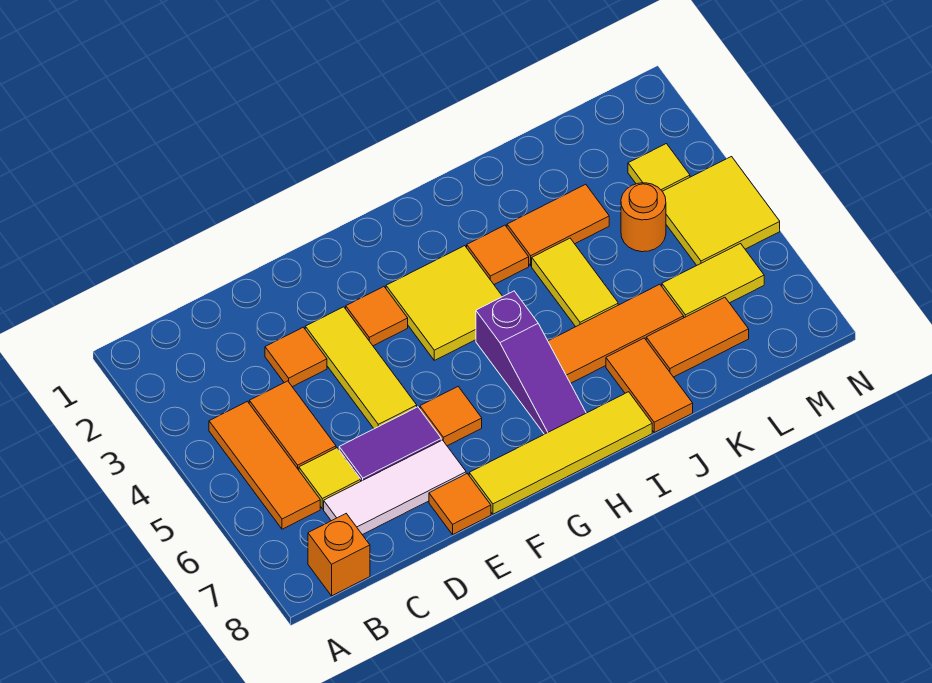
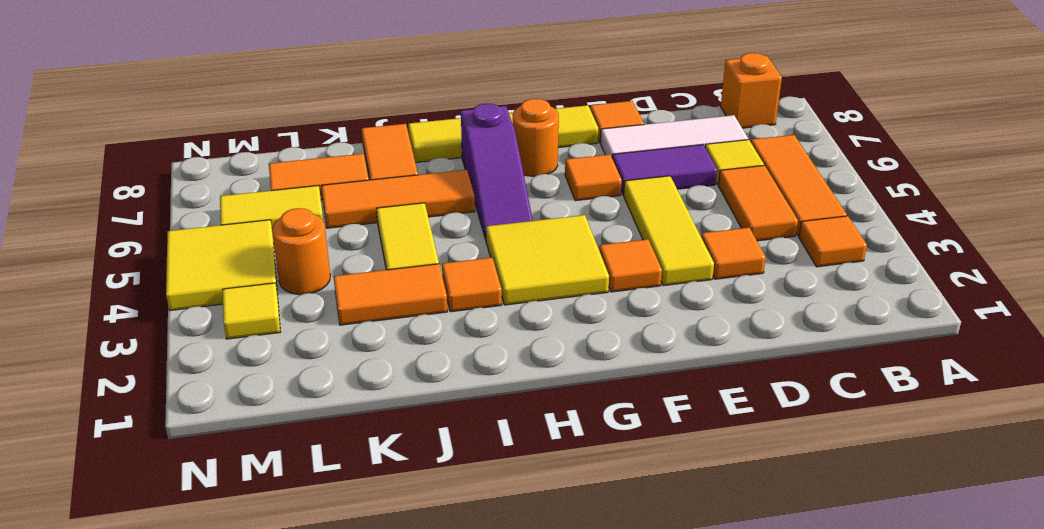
none -> orange tile B3 level 1
none -> orange round brick G7 level 1
purple slope H5:H7 level 1 top 5 -> purple slope H5:H7 level 1 top 7

